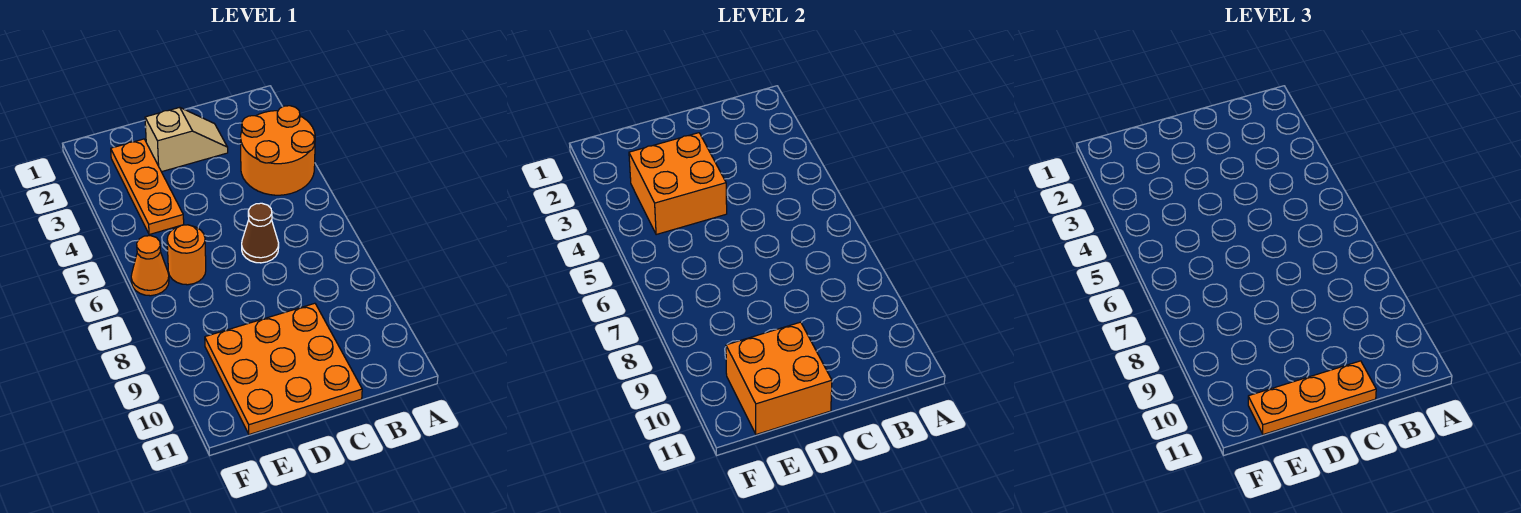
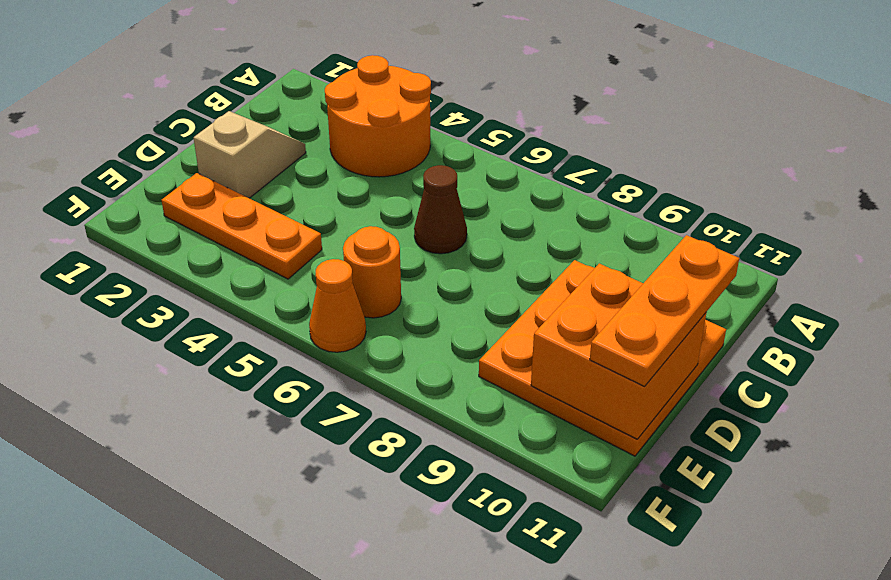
orange brick D3:E4 level 2 -> none

